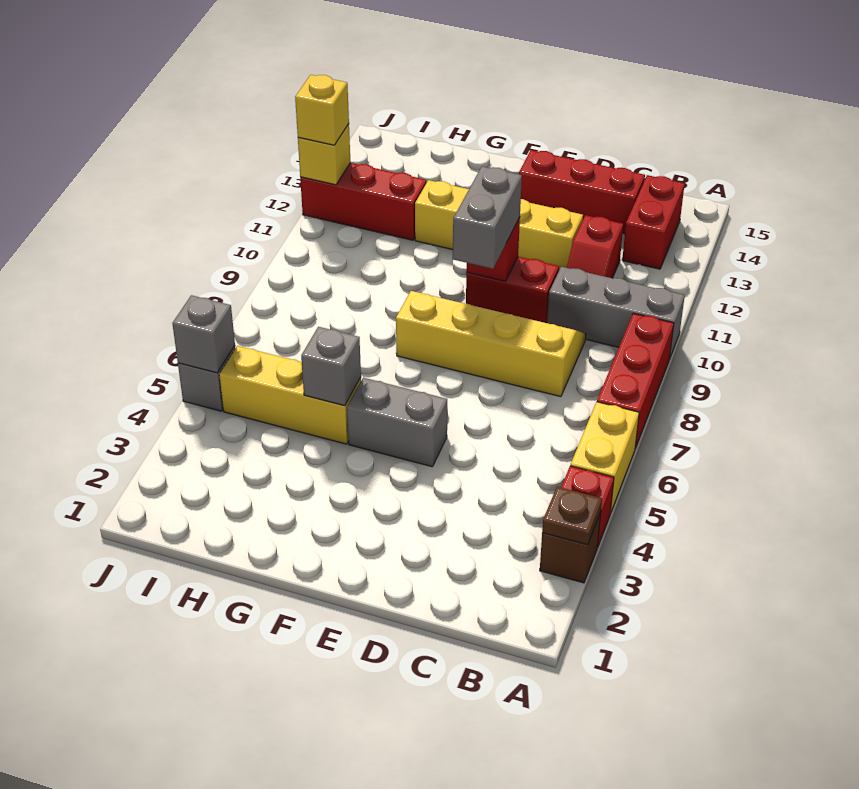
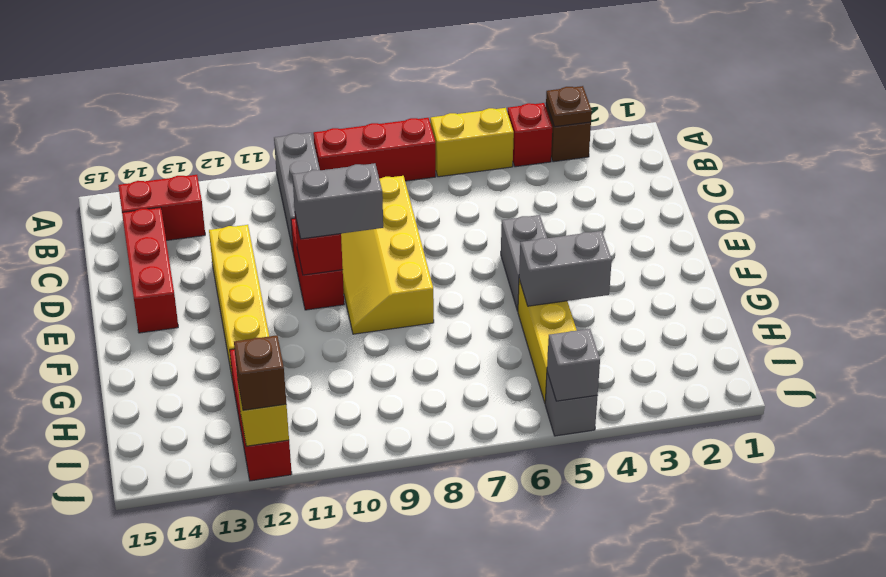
red slope C11:C12 level 1 top 12 -> none
grey brick G5 level 2 -> grey brick G4:G5 level 2
yellow brick J12 level 3 -> brown brick J12 level 3

